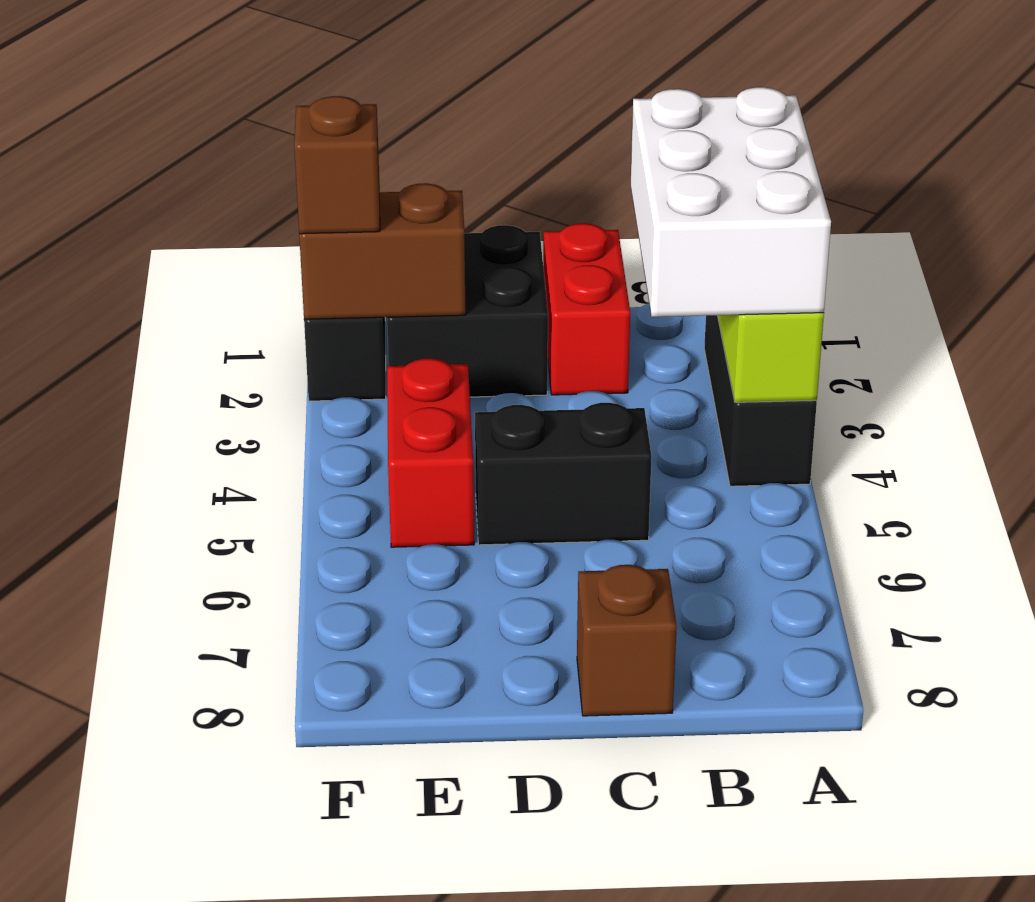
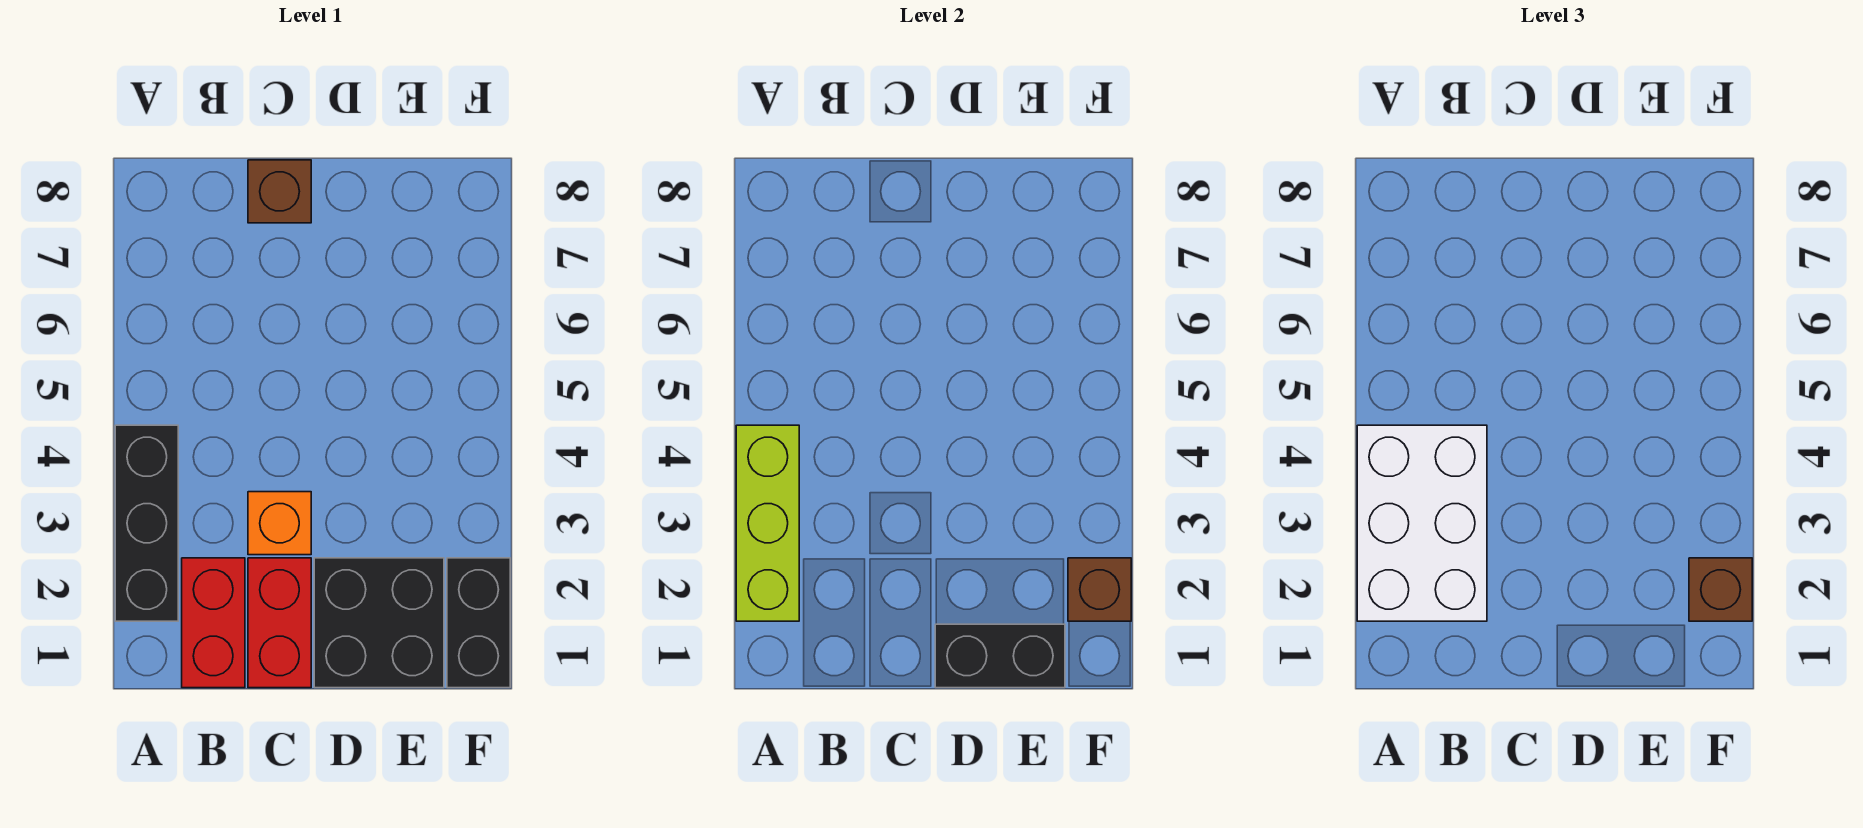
none -> orange brick C3 level 1
black brick C5:D5 level 1 -> black brick D1:E1 level 2
brown brick E2:F2 level 2 -> brown brick F2 level 2
red brick E4:E5 level 1 -> red brick B1:B2 level 1

